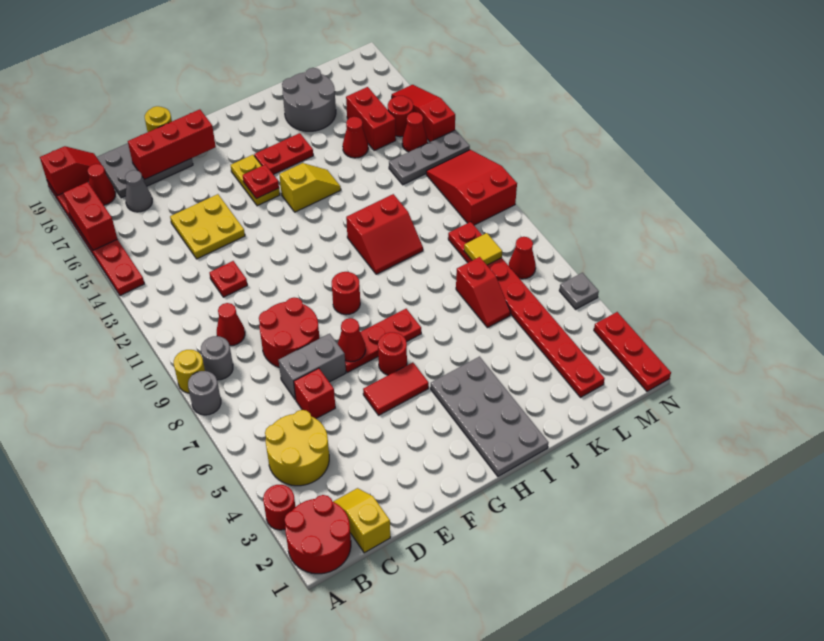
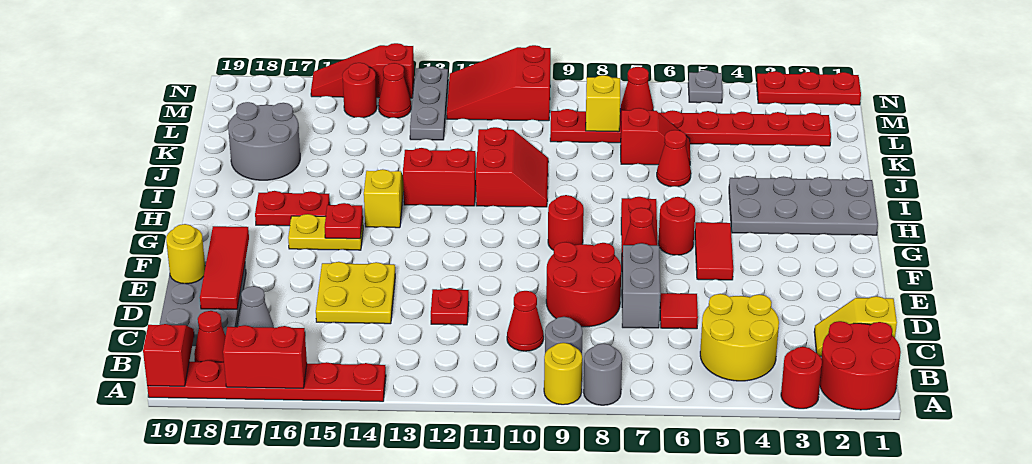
red brick D6 level 1 -> red tile D6 level 1
red brick D18:F18 level 2 -> red tile D18:F18 level 2
red plate H16:I16 level 1 -> red plate H16:H17 level 1
red cone K15 level 1 -> red cone J6 level 1
yellow tile L8 level 2 -> yellow brick L8 level 2
red brick L15:L16 level 1 -> red brick I12:I13 level 1

